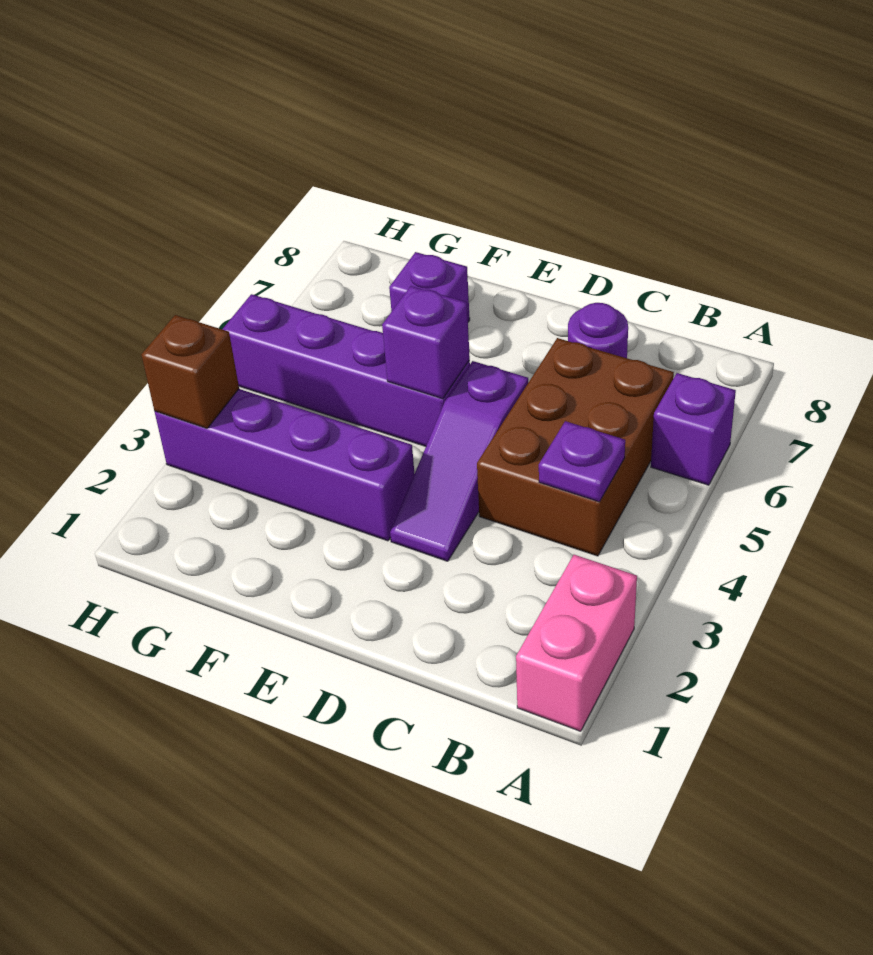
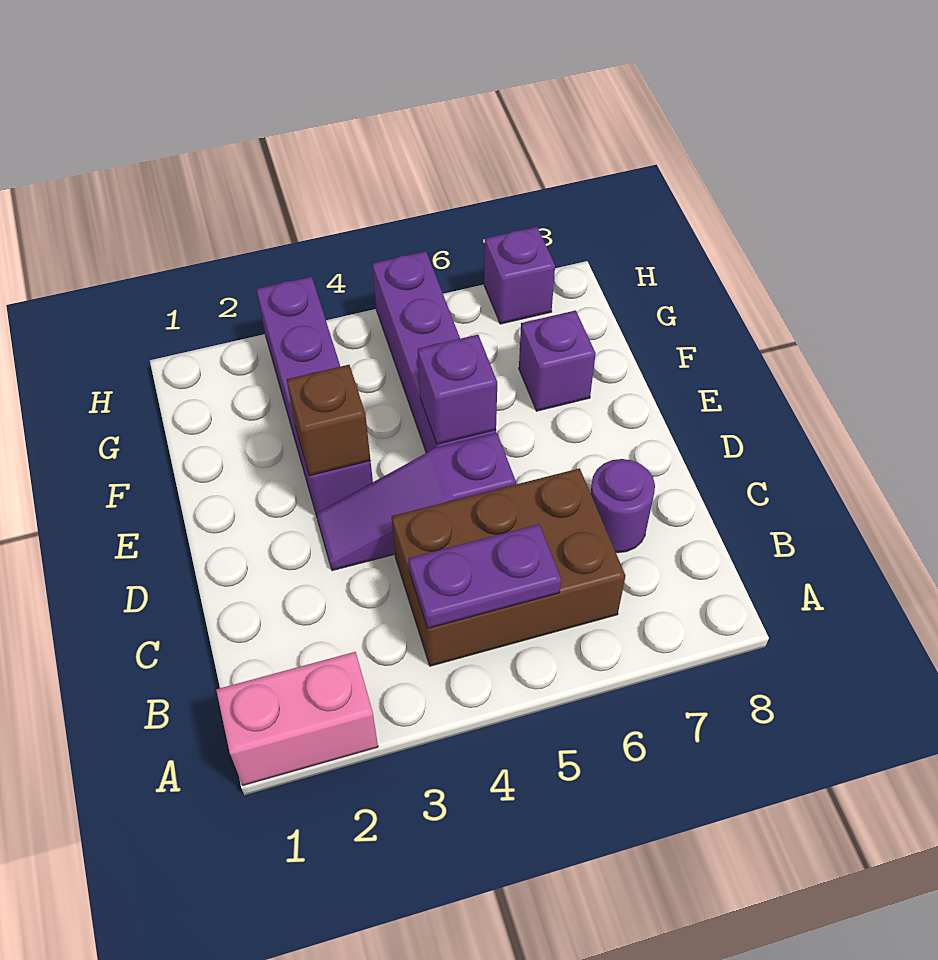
purple brick A6 level 1 -> purple brick H7 level 1
purple plate B4 level 2 -> purple plate B4:B5 level 2
brown brick H3 level 2 -> brown brick E3 level 2

